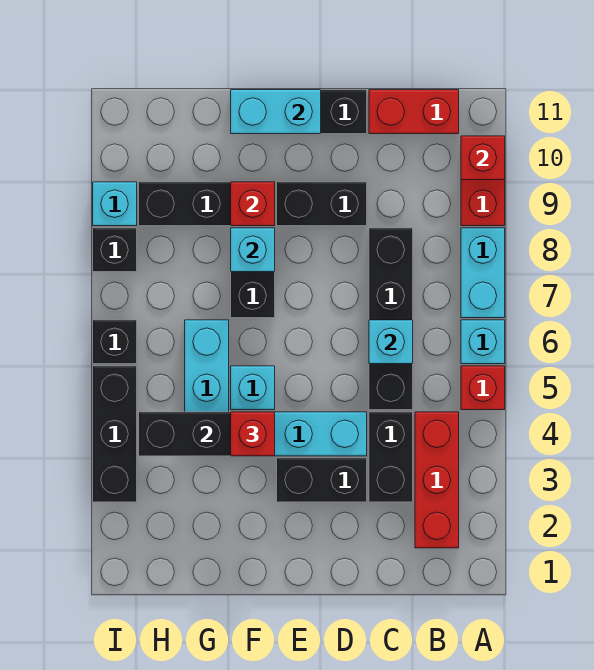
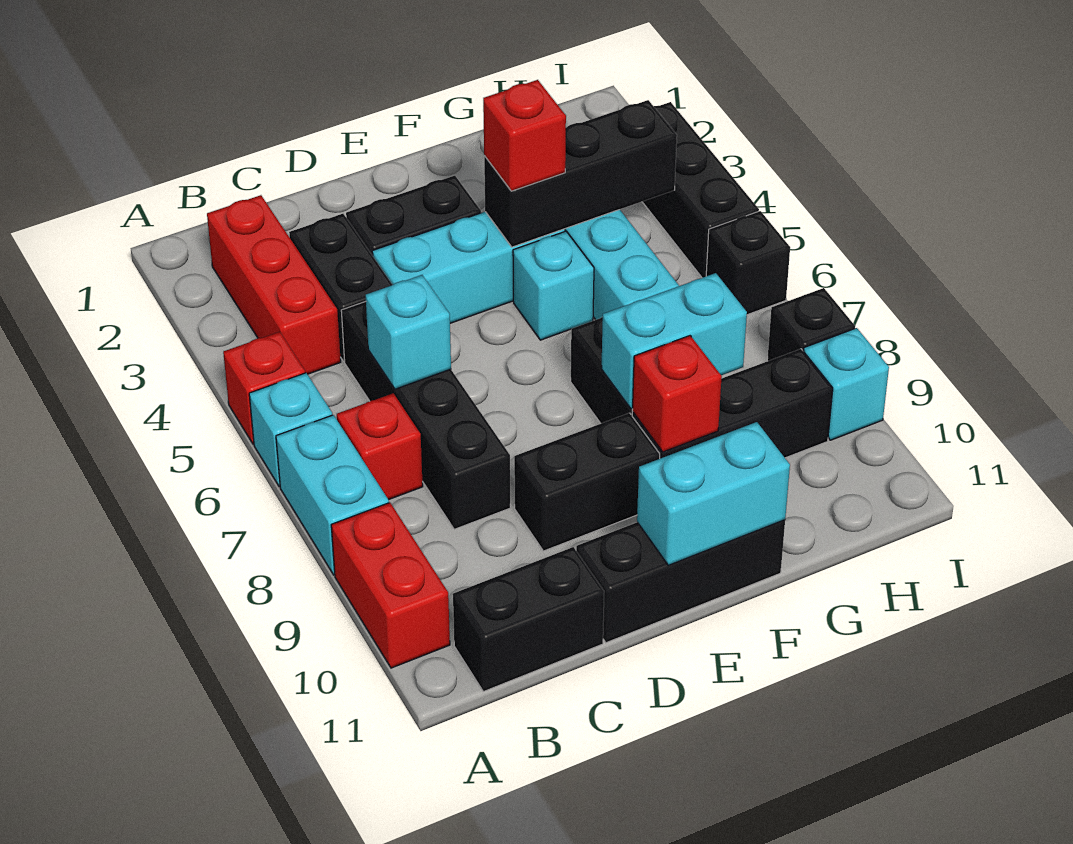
red brick A10 level 2 -> red brick B7 level 1
red brick B11:C11 level 1 -> black brick B11:C11 level 1
cyan brick F8 level 2 -> cyan brick F8:G8 level 2

